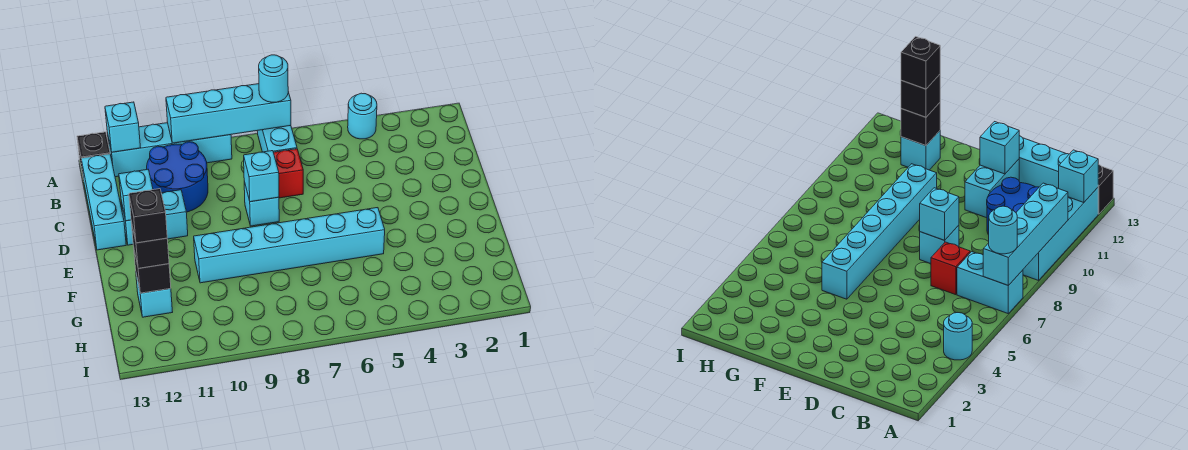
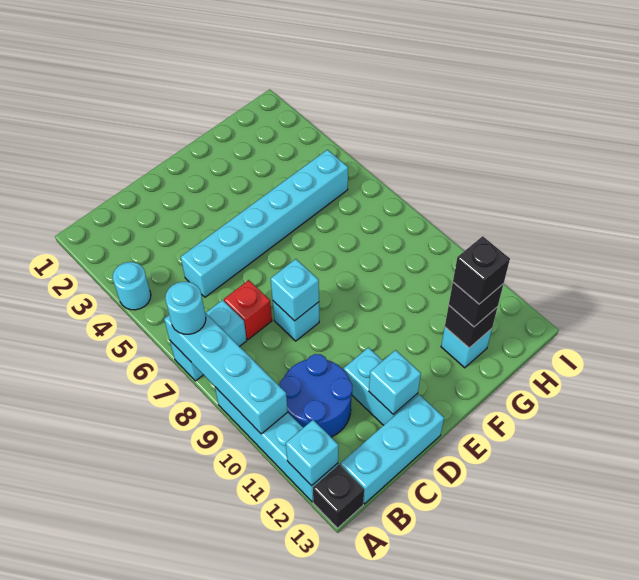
cyan brick F5:F10 level 1 -> cyan brick C5:H5 level 1

